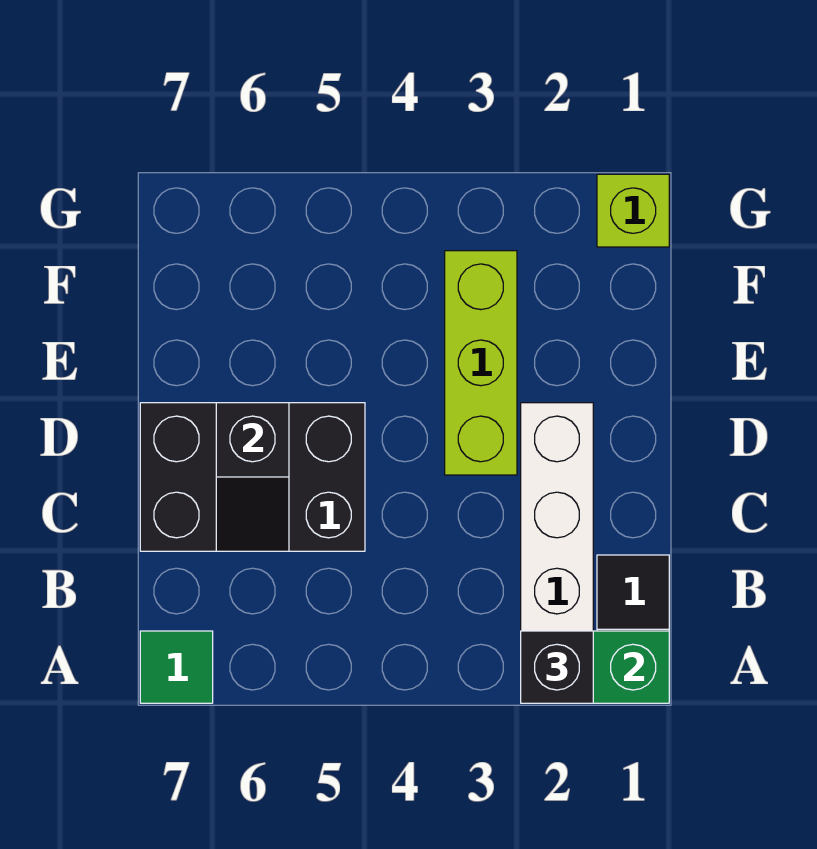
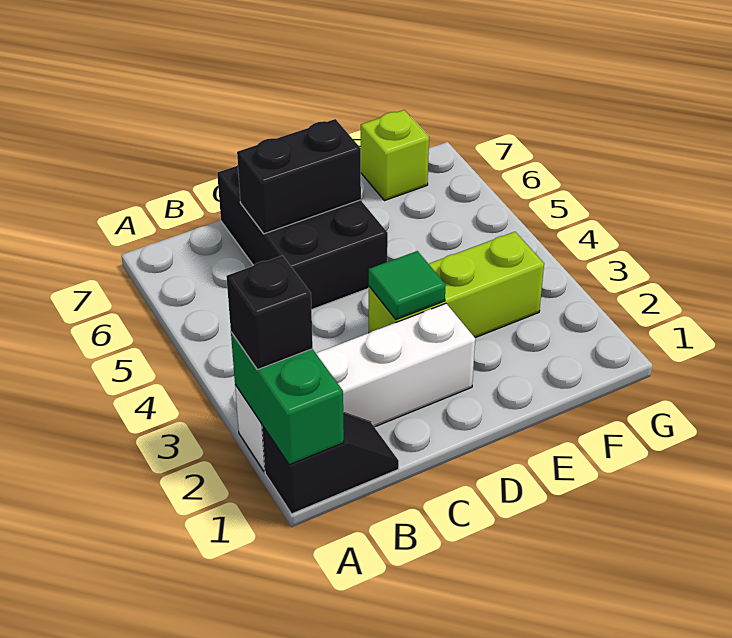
green tile A7 level 1 -> green tile D3 level 2
black slope C6:D6 level 2 top D -> black brick C6:D6 level 2
lime brick G1 level 1 -> lime brick F7 level 1

